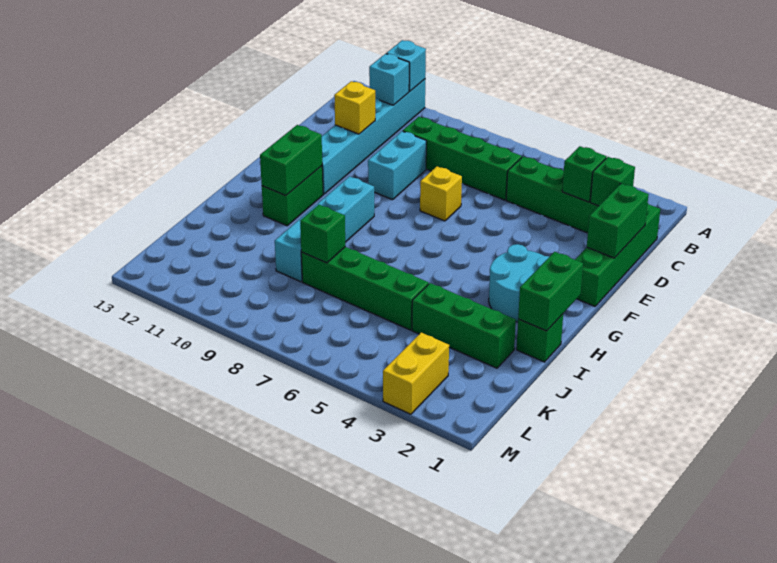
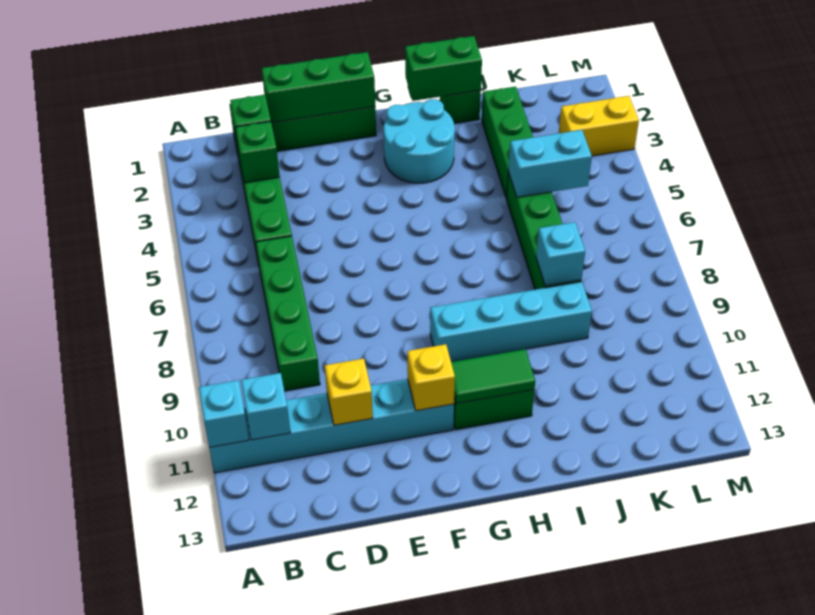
green brick D1:E1 level 2 -> green brick D1:F1 level 2
cyan brick D9:E9 level 1 -> cyan brick J5:K5 level 2
yellow brick E7 level 1 -> yellow brick F11 level 2
green brick G11:H11 level 2 -> green tile G11:H11 level 2
green brick J8 level 2 -> cyan brick J8 level 2

